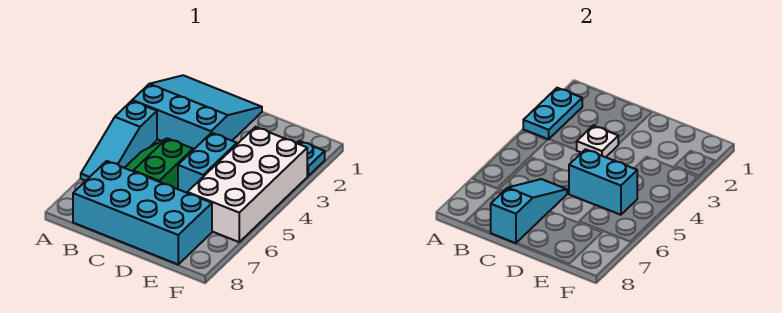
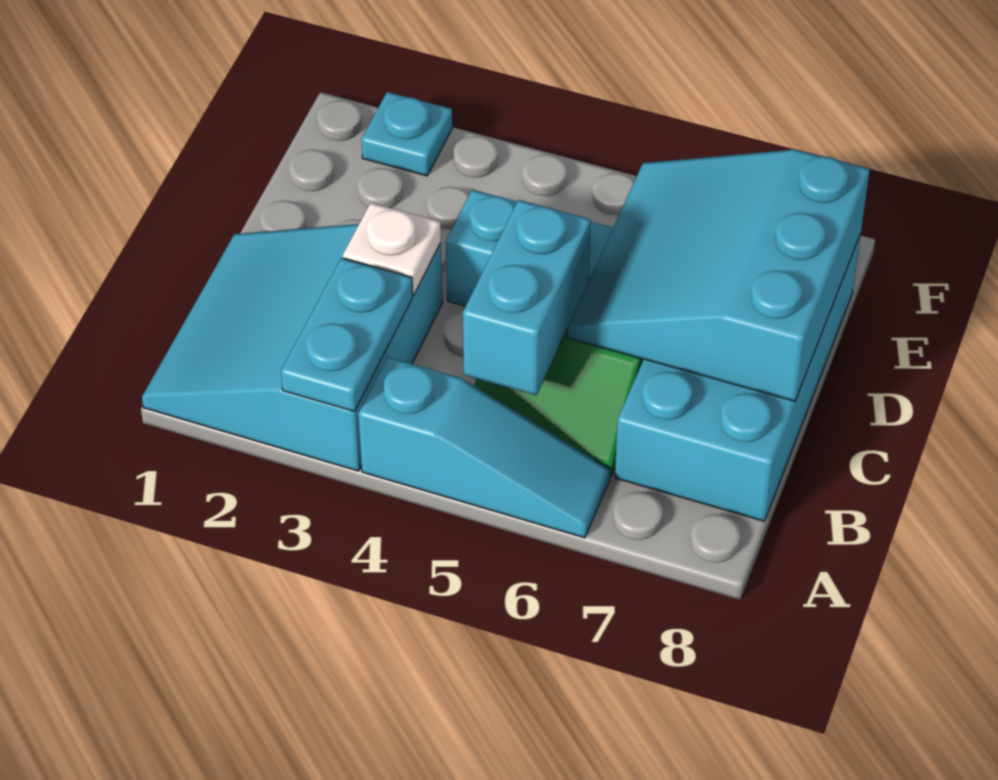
cyan plate A2:A3 level 2 -> cyan plate A3:B3 level 2
cyan slope C6:C8 level 2 top 8 -> cyan slope C6:E8 level 2 top 8
cyan brick D5:E5 level 2 -> cyan brick B5:C5 level 2
white brick E3:F6 level 1 -> none

